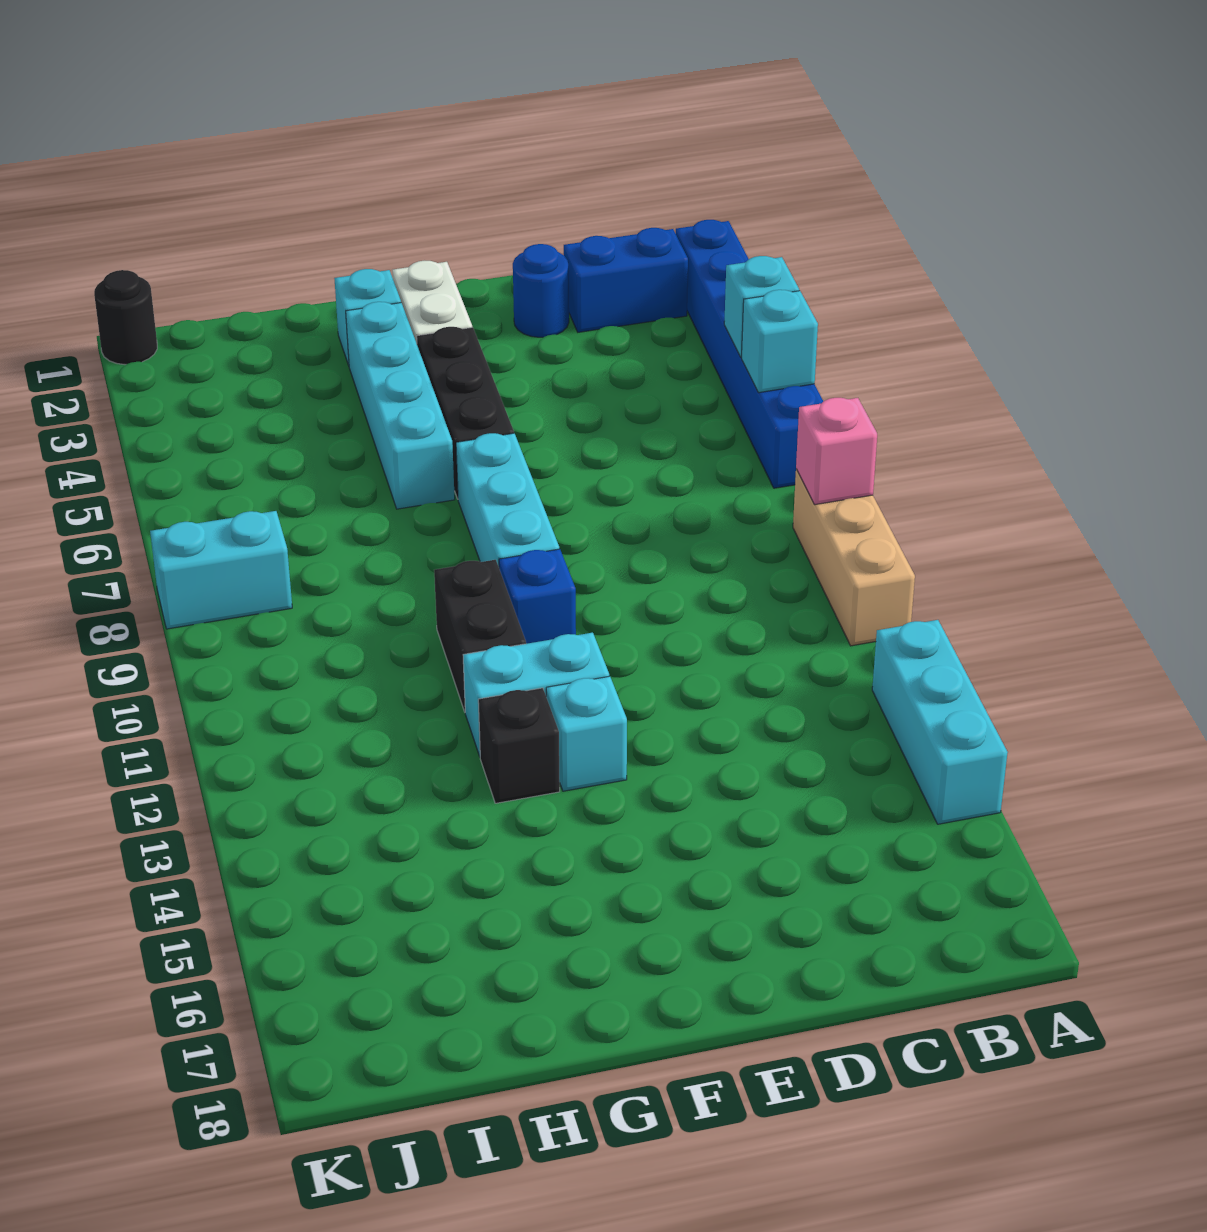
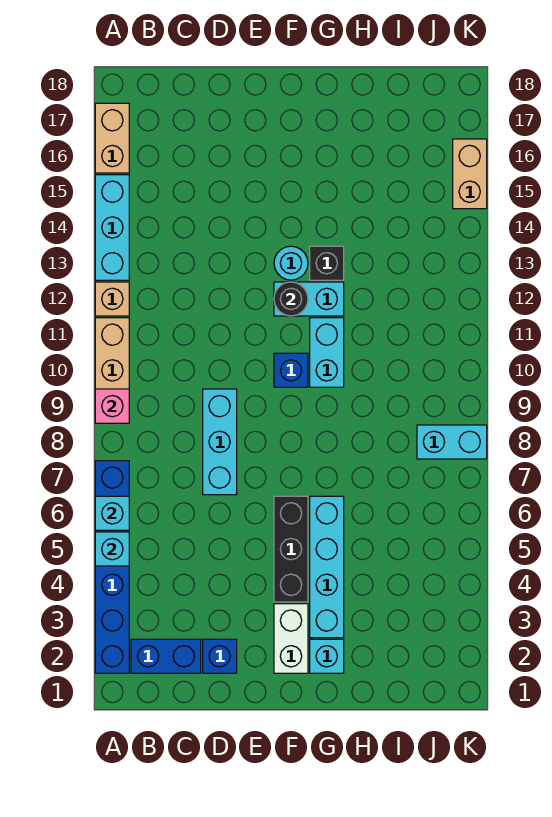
none -> tan brick A12 level 1
none -> tan brick A16:A17 level 1
blue round brick D2 level 1 -> blue brick D2 level 1
cyan brick F7:F9 level 1 -> cyan brick D7:D9 level 1
cyan brick F13 level 1 -> cyan round brick F13 level 1
black brick G10:G11 level 1 -> cyan brick G10:G11 level 1
black round brick K1 level 1 -> black round brick F12 level 2
none -> tan brick K15:K16 level 1

